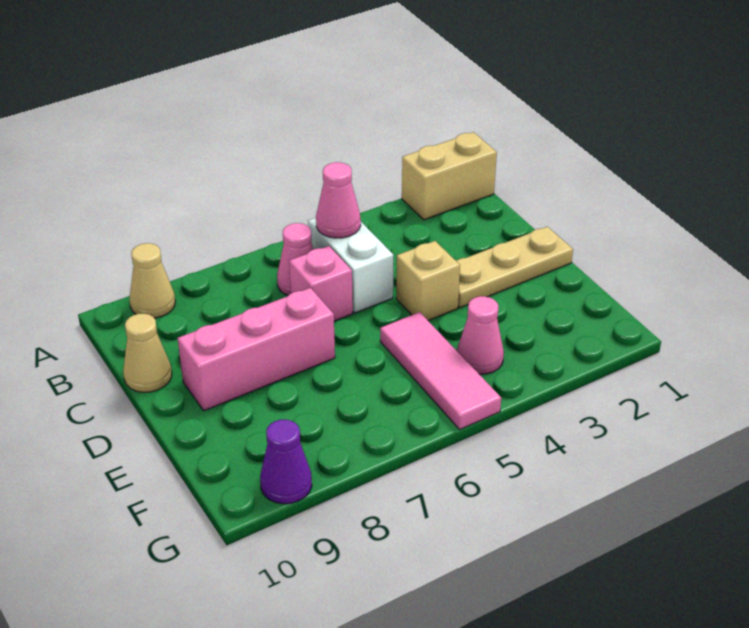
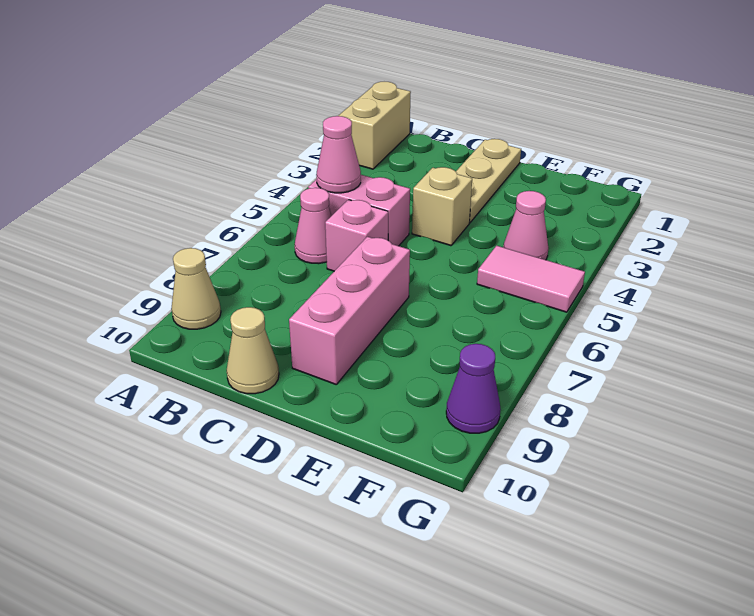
white brick B5:C5 level 1 -> pink brick B5:C5 level 1
pink tile E5:G5 level 1 -> pink tile F5:G5 level 1

